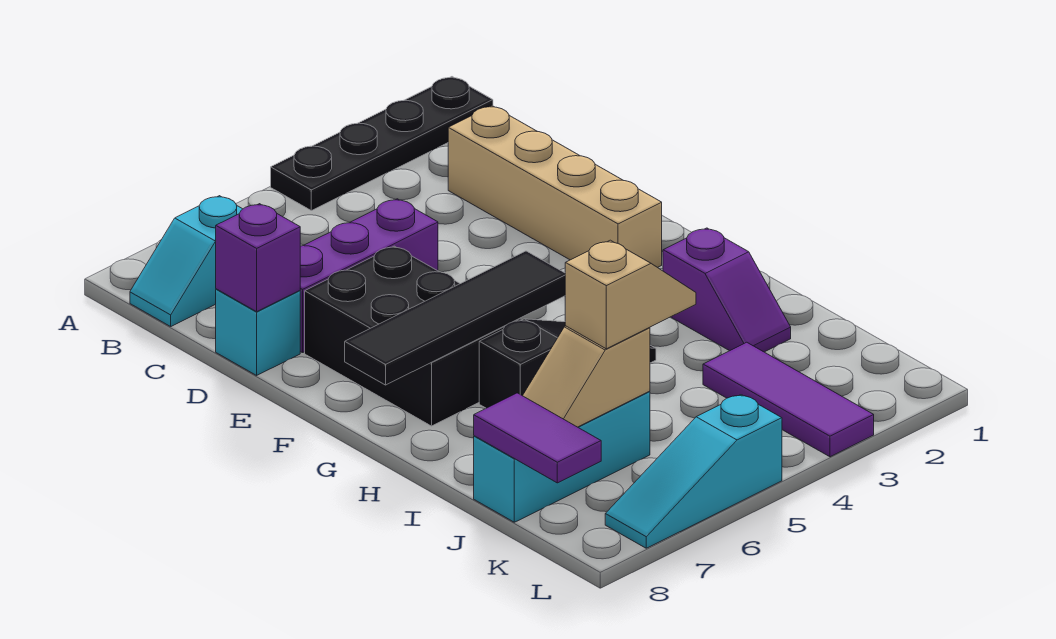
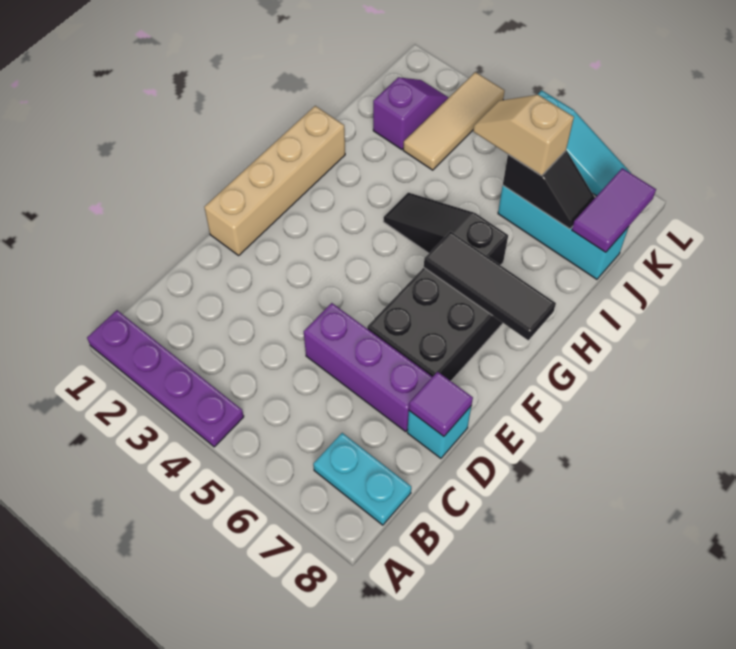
black plate A1:A4 level 1 -> purple plate A1:A4 level 1
cyan slope B7:B8 level 1 top 7 -> cyan plate B7:B8 level 1
tan brick C2:F2 level 1 -> tan brick E1:H1 level 1
purple brick D8 level 2 -> purple tile D8 level 2
black tile G5:G8 level 2 -> black tile G6:G8 level 2
purple slope H2:I2 level 1 top H -> purple slope J2:K2 level 1 top J
purple tile J3:L3 level 1 -> tan tile J3:L3 level 1
tan slope J6:J7 level 2 top 6 -> black slope J6:J7 level 2 top 6

